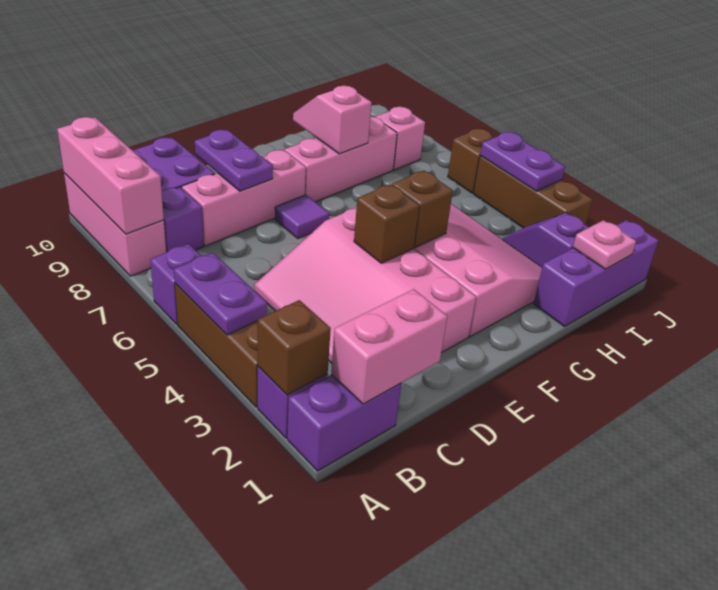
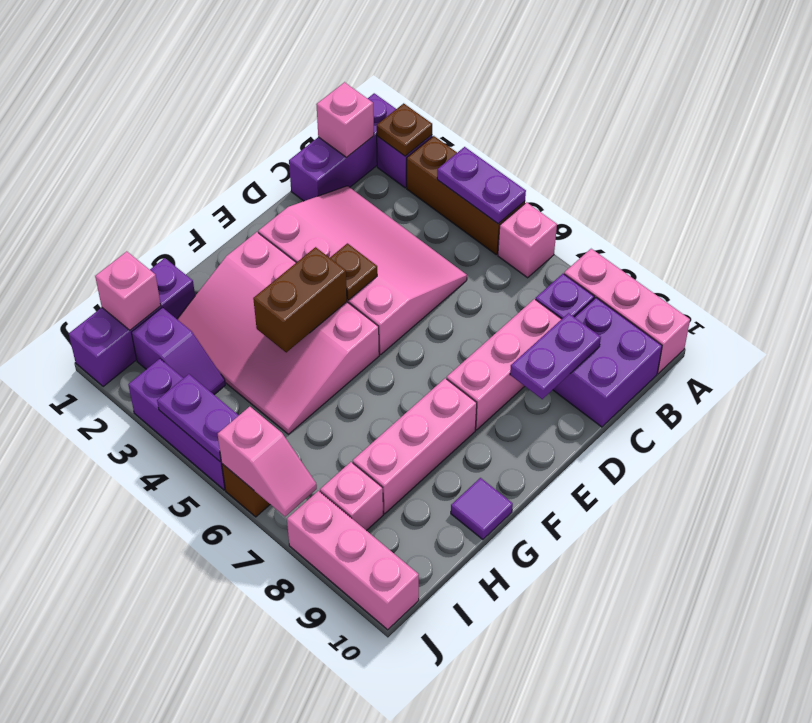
purple brick A1:B1 level 1 -> purple brick A1:C1 level 1
brown brick A2 level 2 -> brown plate A2 level 2
purple brick A6 level 1 -> pink brick A6 level 1
pink brick A8:A10 level 2 -> pink brick J8:J10 level 1
pink brick B1:C1 level 2 -> pink brick B1 level 2
purple plate D8:D9 level 2 -> purple plate C9:D9 level 2
brown brick E4 level 2 -> brown plate E4 level 2
purple tile E7 level 1 -> purple tile G10 level 1
brown brick F4 level 2 -> brown brick F4:G4 level 2
pink slope G8:G9 level 2 top 8 -> pink slope J6:J7 level 2 top 6
pink plate I1 level 2 -> pink brick I1 level 2
brown brick J3:J5 level 1 -> purple brick J3:J5 level 1

